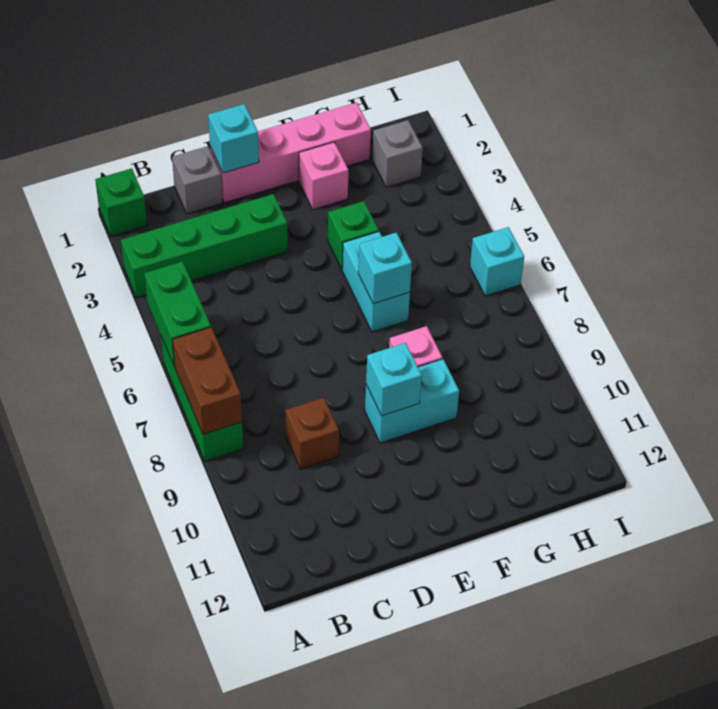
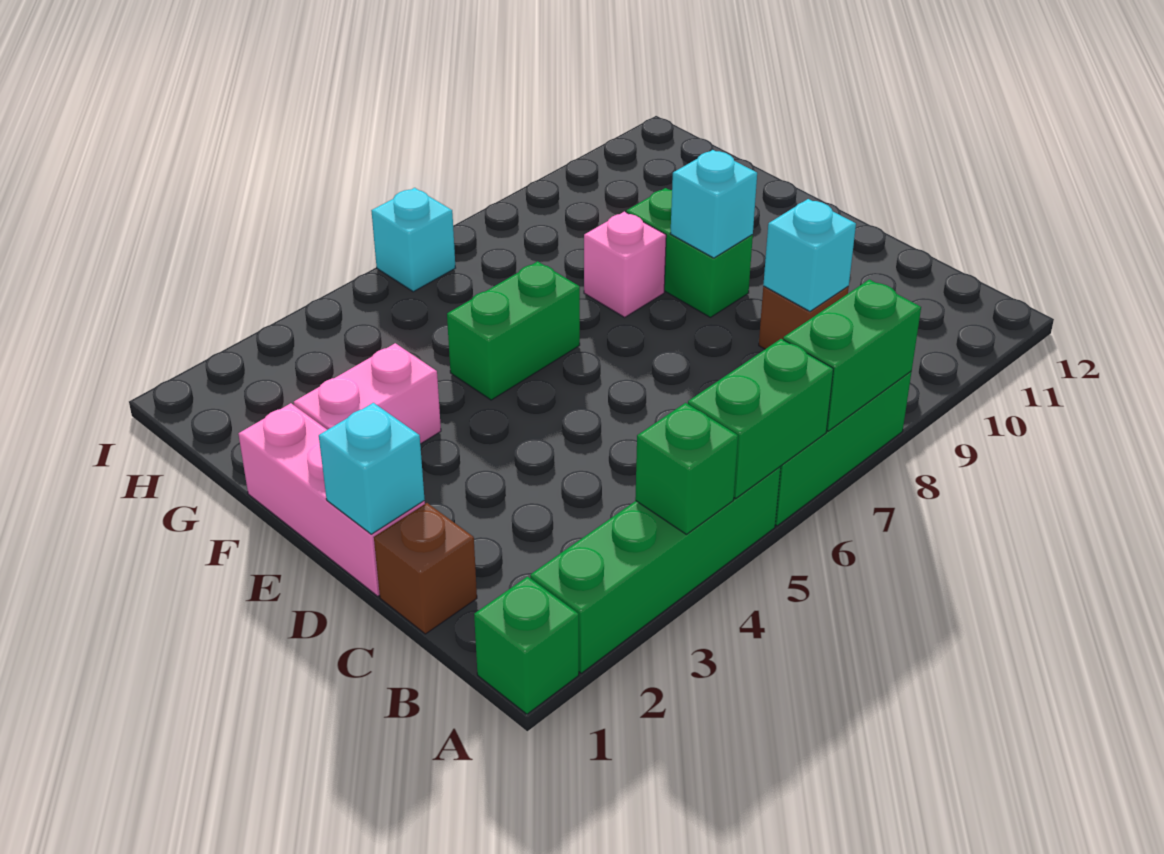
green brick A3:D3 level 1 -> green brick A2:A5 level 1
brown brick A7:A8 level 2 -> green brick A7:A8 level 2
grey brick C1 level 1 -> brown brick C1 level 1
pink brick D1:G1 level 1 -> pink brick D1:F1 level 1
cyan brick E9:F9 level 1 -> green brick E9:F9 level 1
pink brick F2 level 1 -> pink brick F2:F3 level 1
green brick F4 level 1 -> green brick A4 level 2
cyan brick F5:F6 level 1 -> green brick F5:F6 level 1
cyan brick F6 level 2 -> cyan brick C9 level 2
grey brick H2 level 1 -> none

